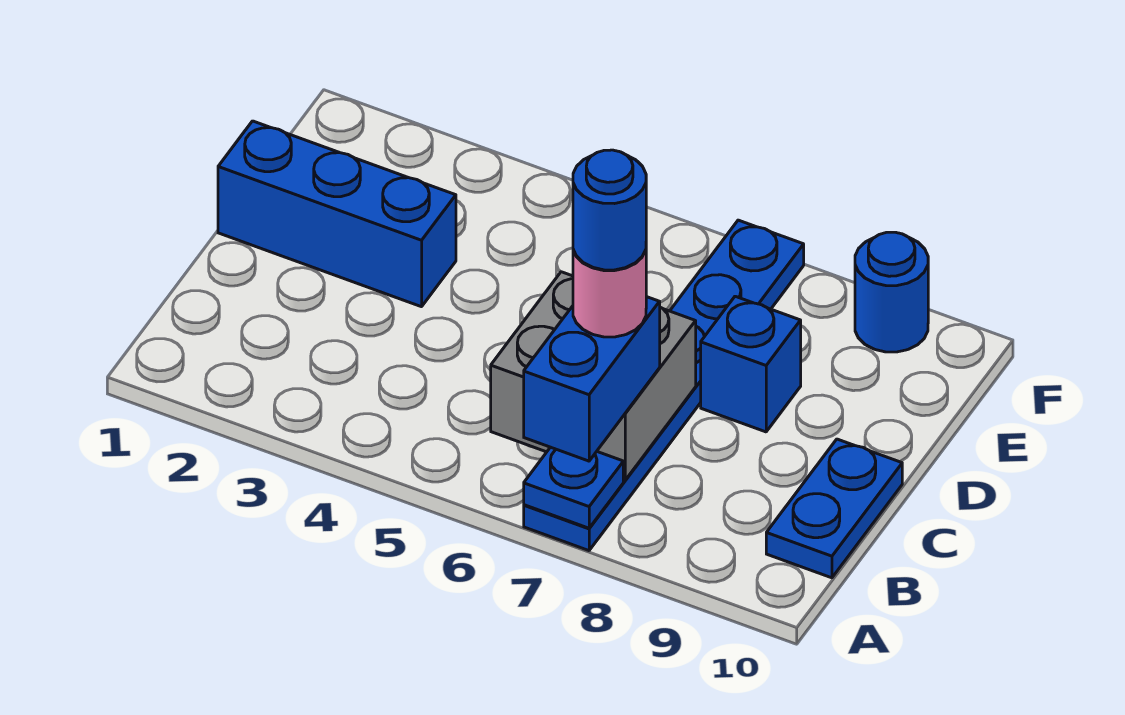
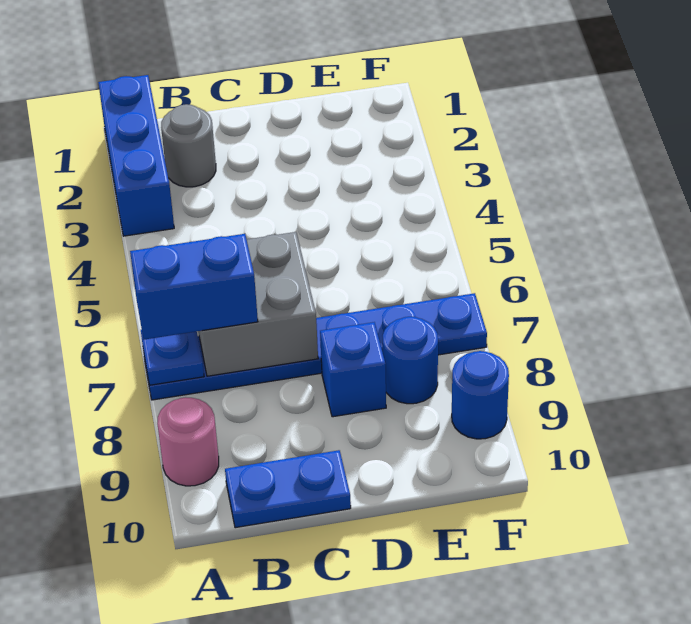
none -> grey round brick B2 level 1
pink round brick B7 level 4 -> pink round brick A9 level 1
blue round brick B7 level 5 -> blue round brick E8 level 1
blue brick D1:D3 level 1 -> blue brick A1:A3 level 1

